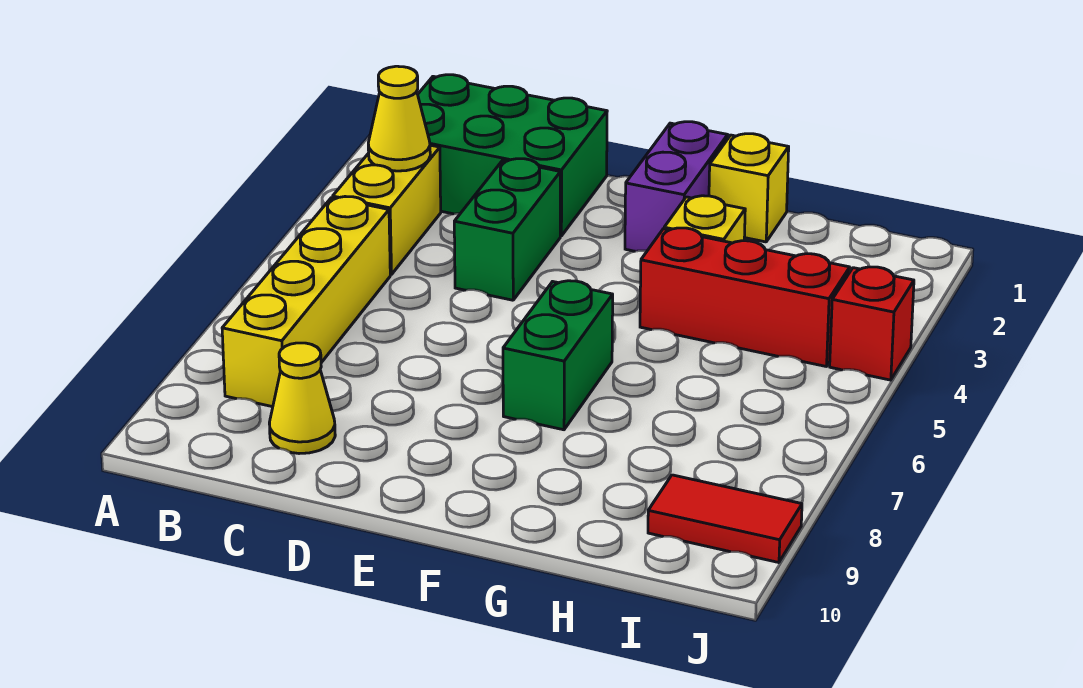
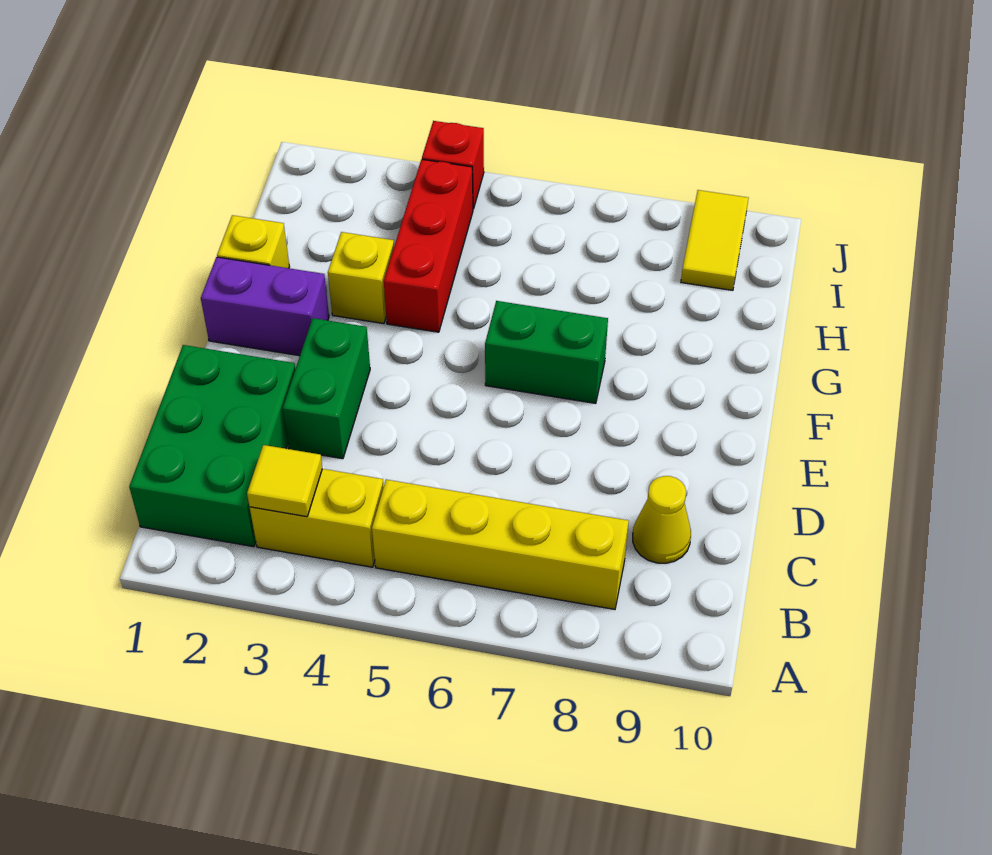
yellow cone B3 level 2 -> yellow tile B3 level 2
green brick D3:D4 level 1 -> green brick D3:E3 level 1
red tile I9:J9 level 1 -> yellow tile I9:J9 level 1

